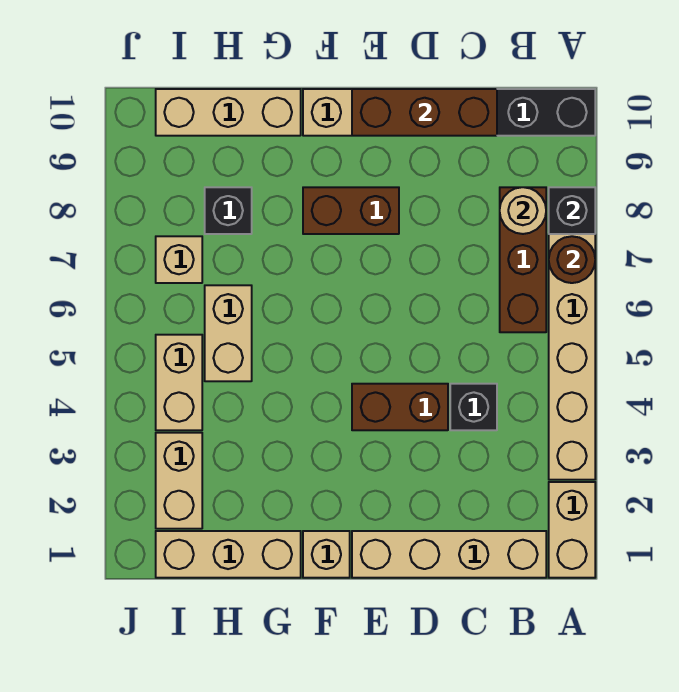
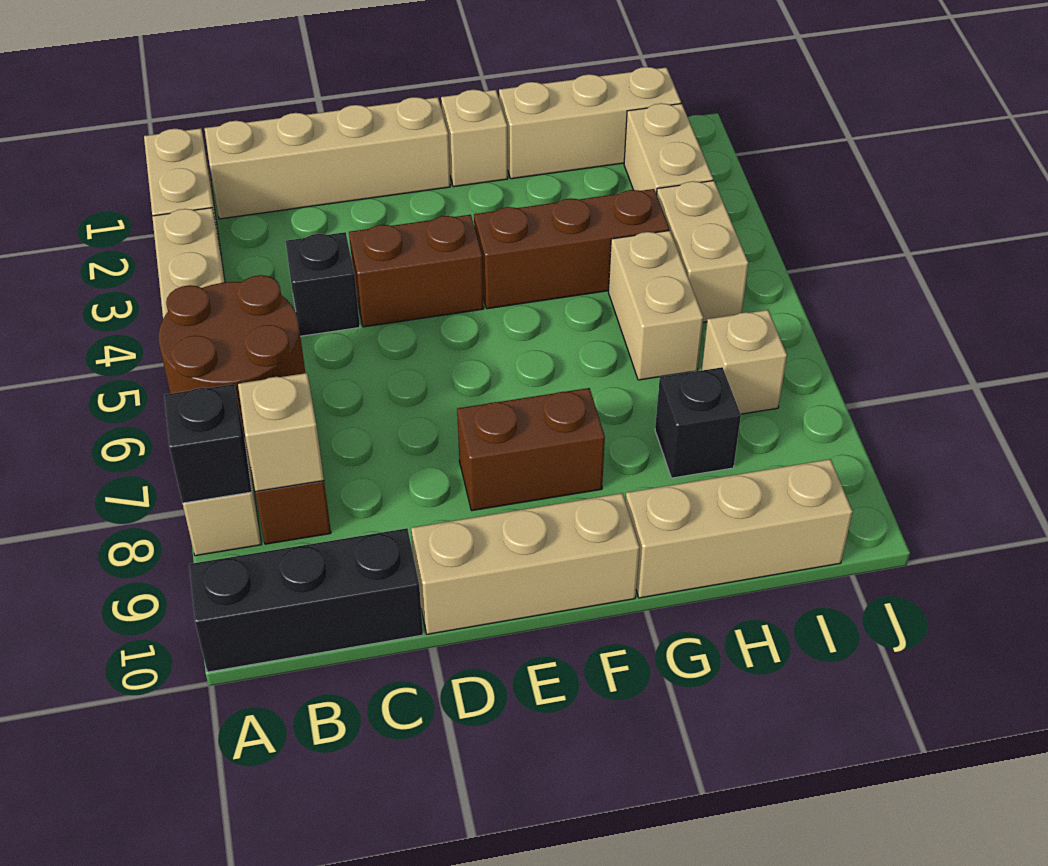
brown round brick A7 level 2 -> brown round brick A6:B7 level 2
tan round brick B8 level 2 -> tan brick B8 level 2
brown brick C10:E10 level 2 -> brown brick F4:H4 level 1

